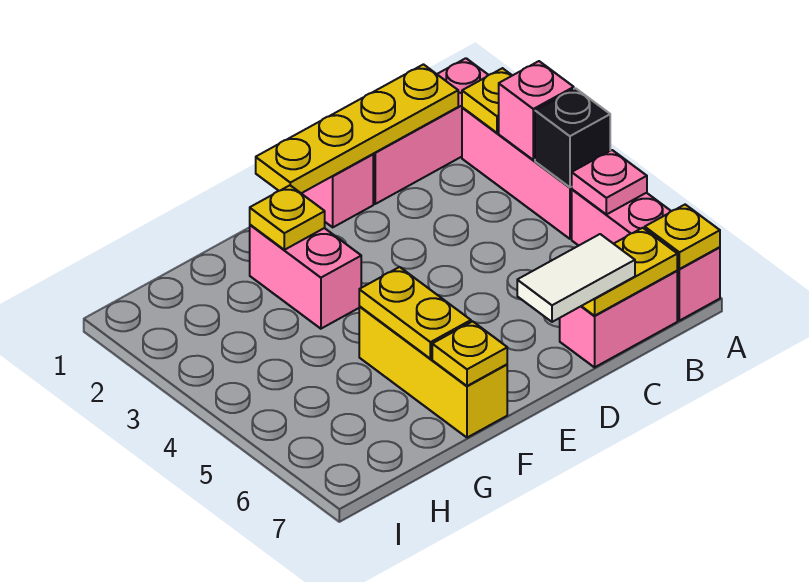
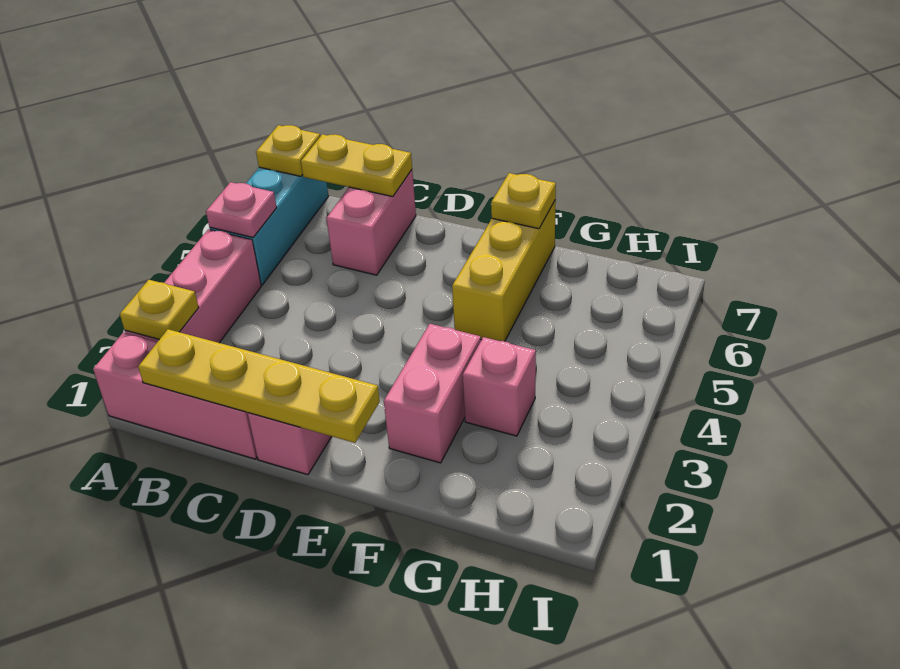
pink brick A3 level 2 -> pink brick G3 level 1
black brick A4 level 2 -> none
pink brick A5:A7 level 1 -> cyan brick A5:A7 level 1
pink brick B7:C7 level 1 -> pink brick C6:C7 level 1
white tile C7:D7 level 3 -> none
yellow plate F2 level 2 -> none
yellow plate F5:F6 level 2 -> none

